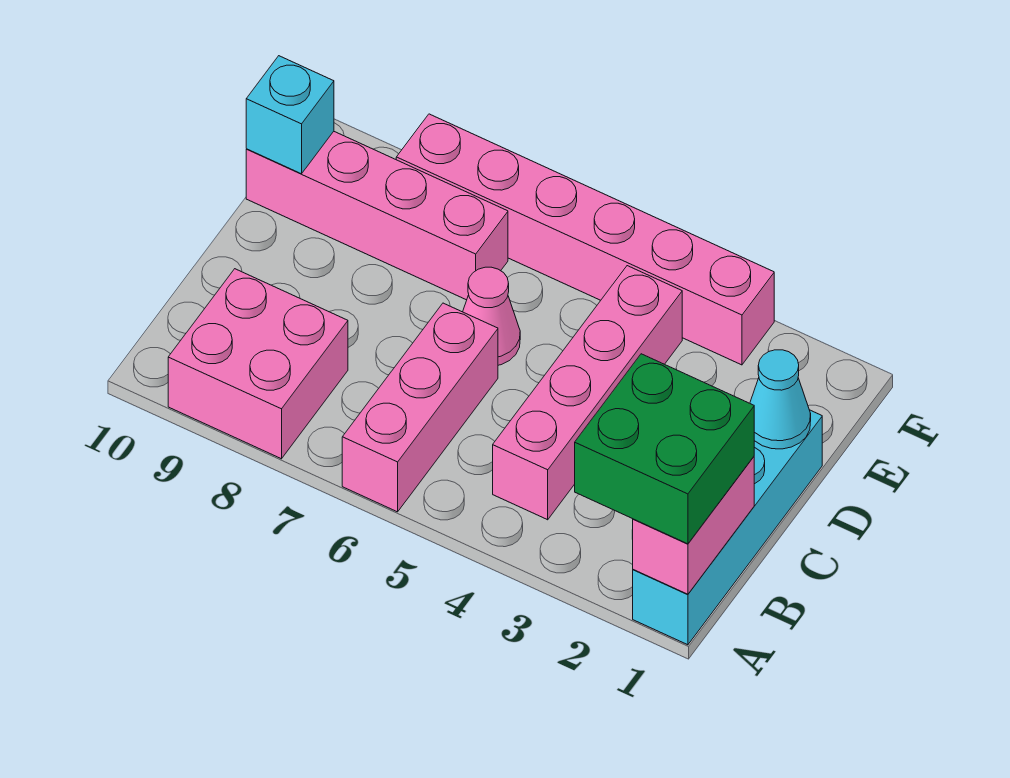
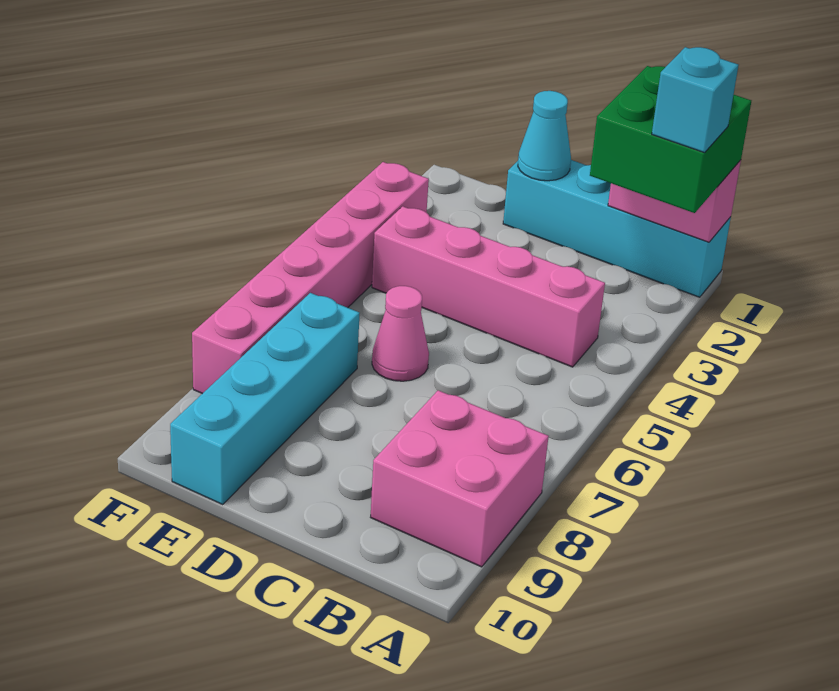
pink brick A6:C6 level 1 -> none
pink brick E7:E10 level 1 -> cyan brick E7:E10 level 1
cyan brick E10 level 2 -> cyan brick A2 level 4

